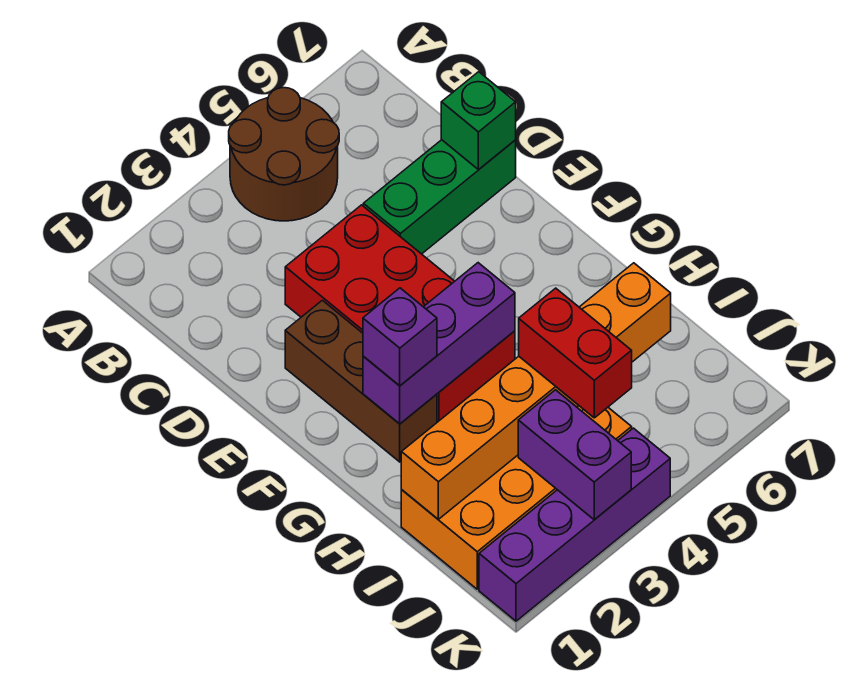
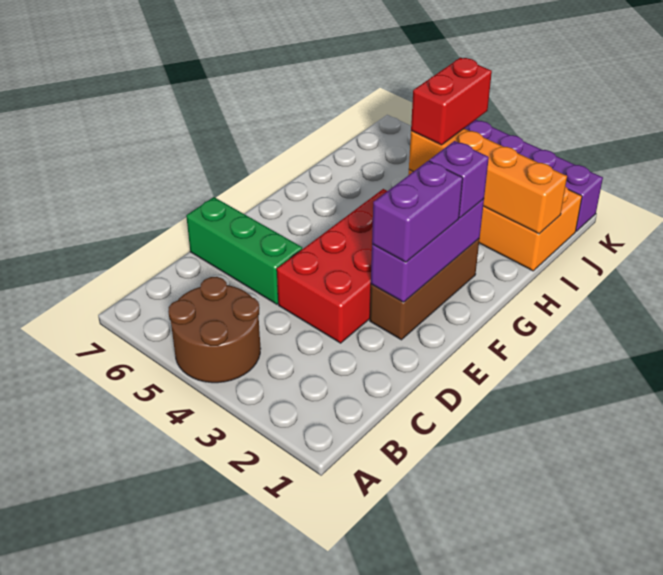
green brick D7 level 2 -> none
purple brick G2:G4 level 2 -> purple brick E2:G2 level 2
orange brick I1:I6 level 2 -> orange brick I1:I4 level 2
purple brick J3:K3 level 2 -> purple brick E2:F2 level 3

